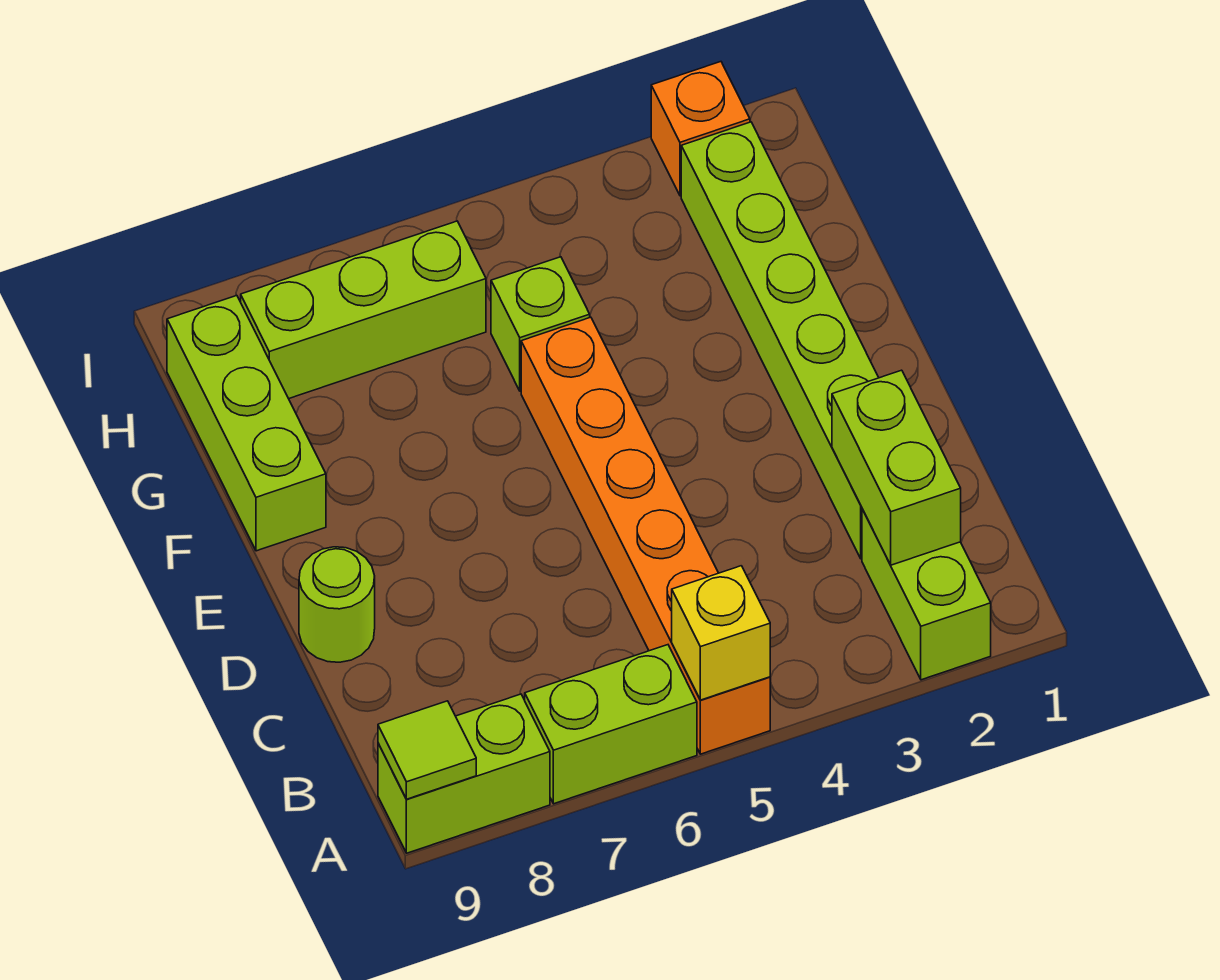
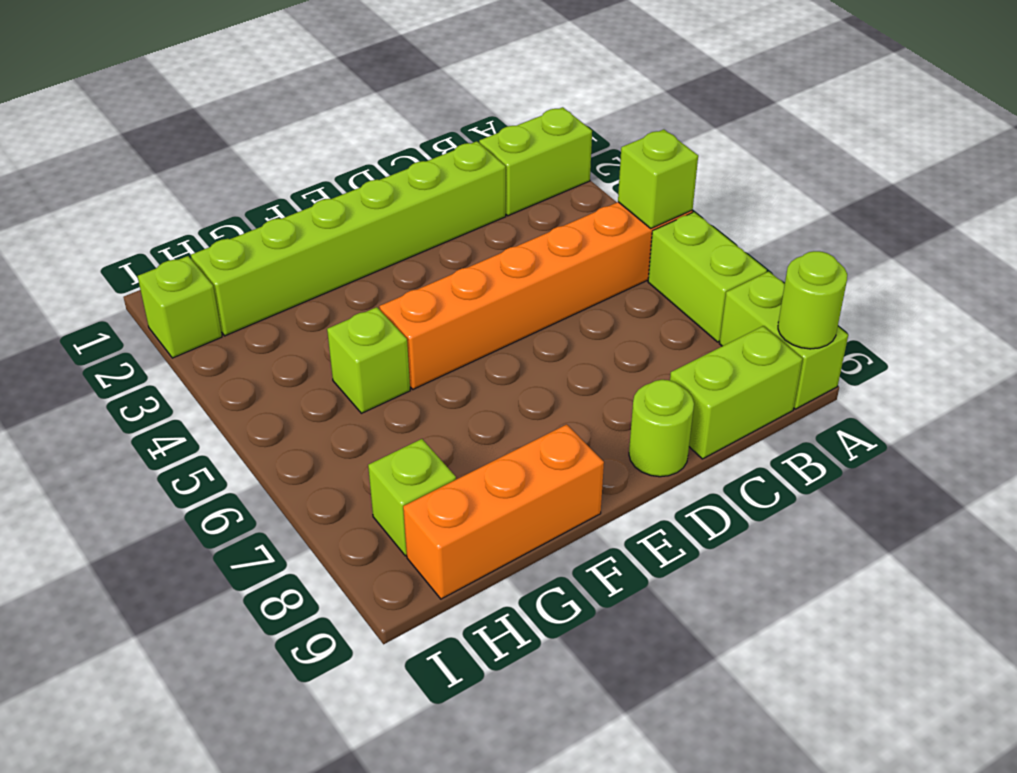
yellow brick A5 level 2 -> lime brick A5 level 2
lime tile A9 level 2 -> lime round brick A9 level 2
lime brick B2:C2 level 2 -> lime brick B9:C9 level 1
lime brick F9:H9 level 1 -> orange brick F9:H9 level 1
lime brick H6:H8 level 1 -> lime brick H8 level 1
orange brick I2 level 1 -> lime brick I2 level 1

